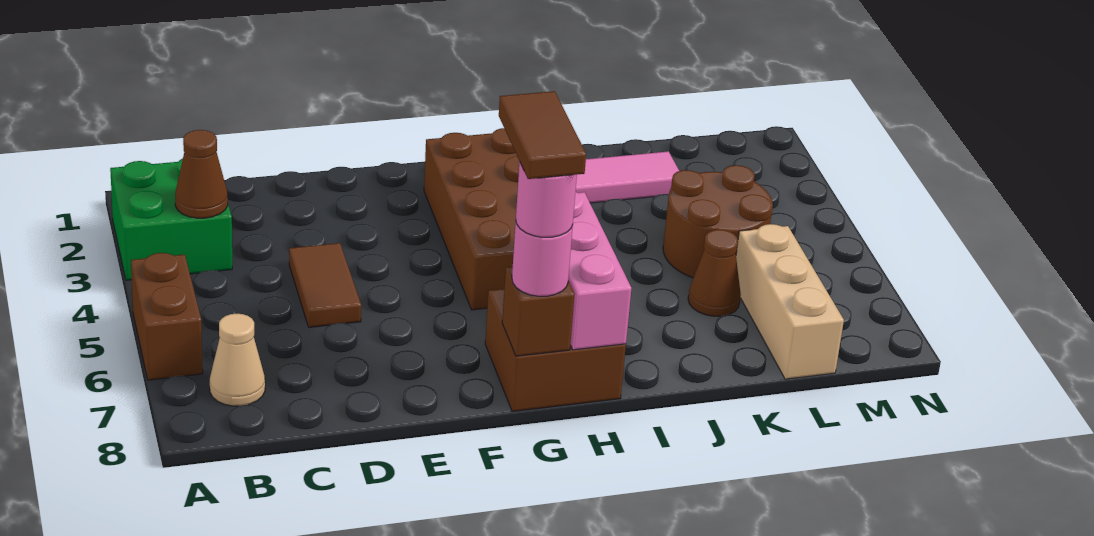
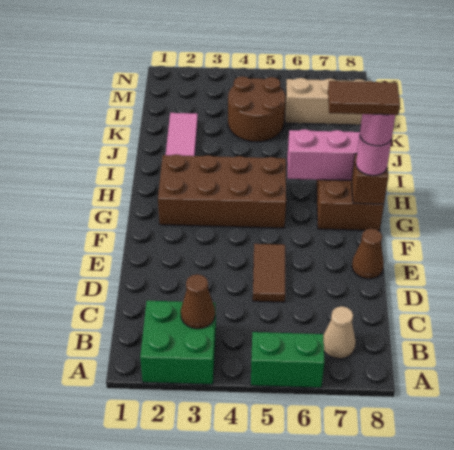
brown brick A5:A6 level 1 -> green brick A5:A6 level 1
brown tile D4:D5 level 1 -> brown tile D5:E5 level 1
brown cone K6 level 1 -> brown cone E8 level 1

